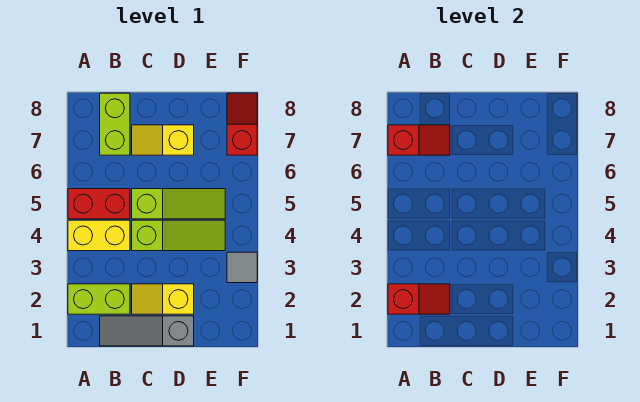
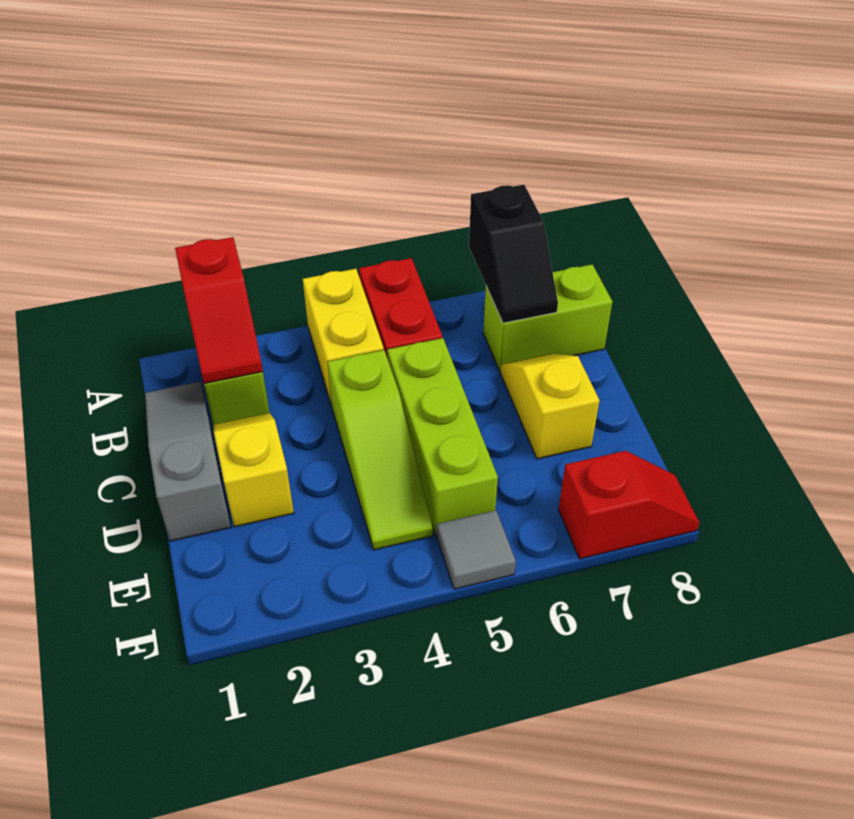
red slope A7:B7 level 2 top A -> black slope A7:B7 level 2 top A
lime slope C5:E5 level 1 top C -> lime brick C5:E5 level 1
grey tile F3 level 1 -> grey tile F5 level 1

